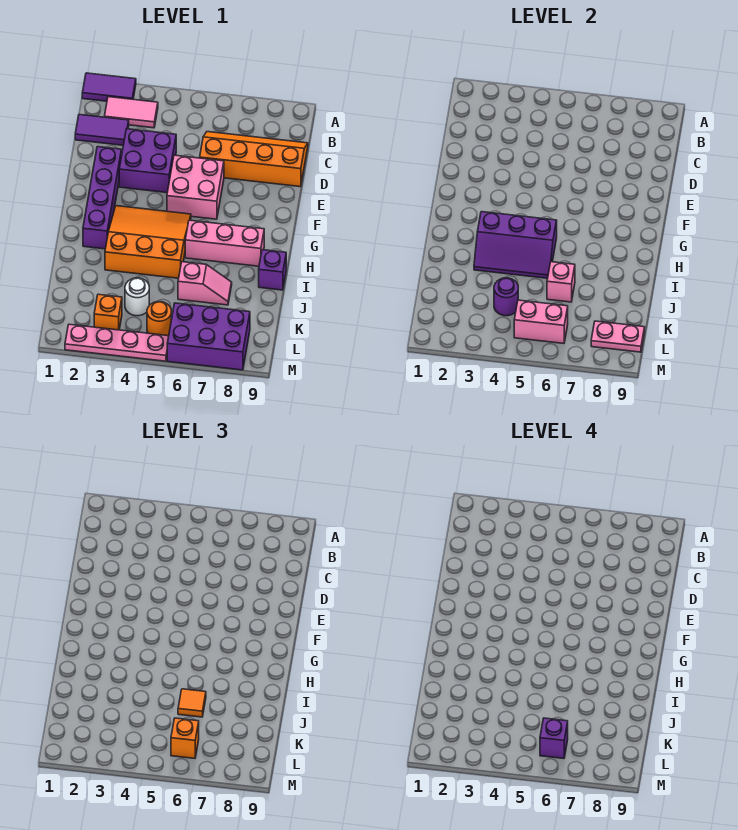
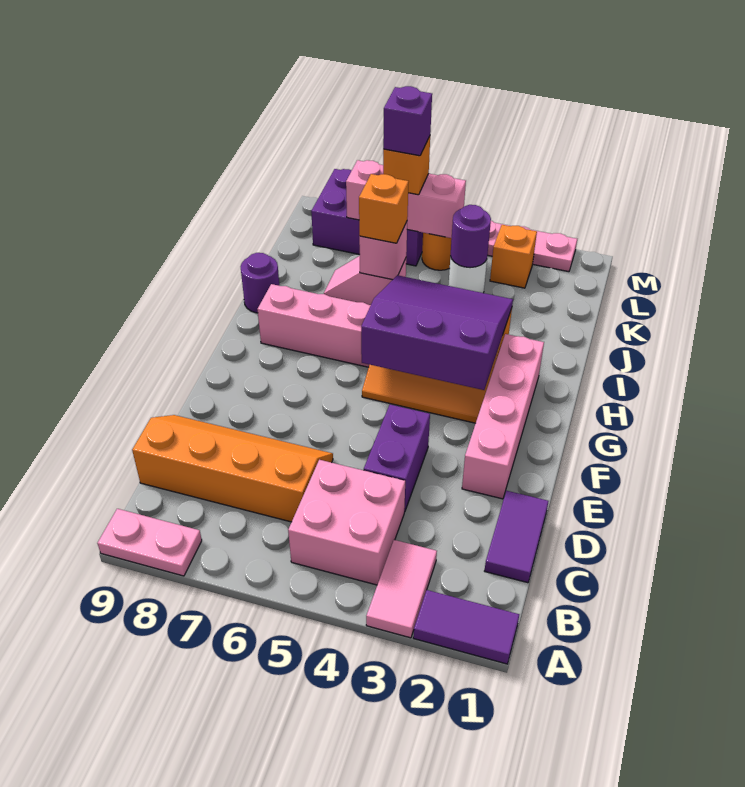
pink tile B2:B3 level 1 -> pink tile A3:B3 level 1
purple tile C1:C2 level 1 -> purple tile C1:D1 level 1
orange slope C6:D9 level 1 top D -> orange slope C6:D9 level 1 top C
purple brick D3:E4 level 1 -> purple brick D4:E4 level 1
purple brick E2:H2 level 1 -> pink brick E2:H2 level 1
pink brick E5:F6 level 1 -> pink brick B4:C5 level 1
purple slope H3:I5 level 2 top H -> purple slope G3:I5 level 2 top G
purple brick I9 level 1 -> purple round brick I9 level 1
orange tile J6 level 3 -> orange brick J6 level 3
pink brick L5:L6 level 2 -> pink brick L5:L7 level 2
pink plate L8:L9 level 2 -> pink plate A8:A9 level 1

